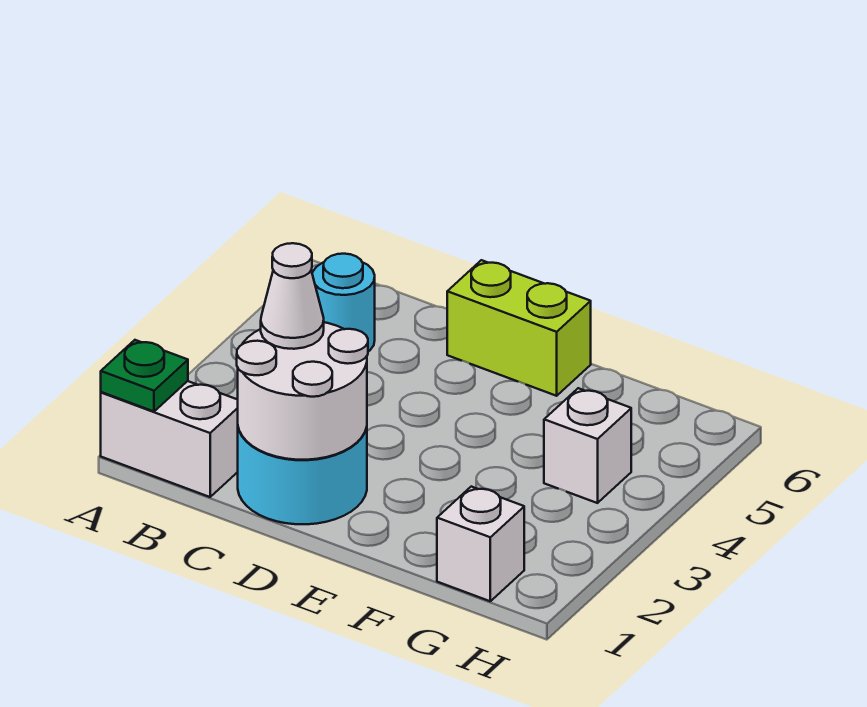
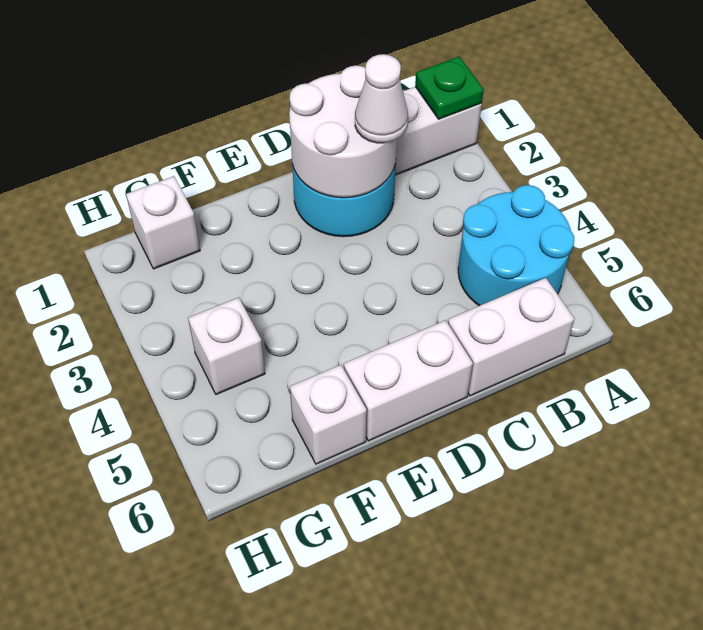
cyan round brick B5 level 1 -> cyan round brick A4:B5 level 1
none -> white brick B6:C6 level 1
lime brick D6:E6 level 1 -> white brick D6:E6 level 1
none -> white brick F6 level 1

